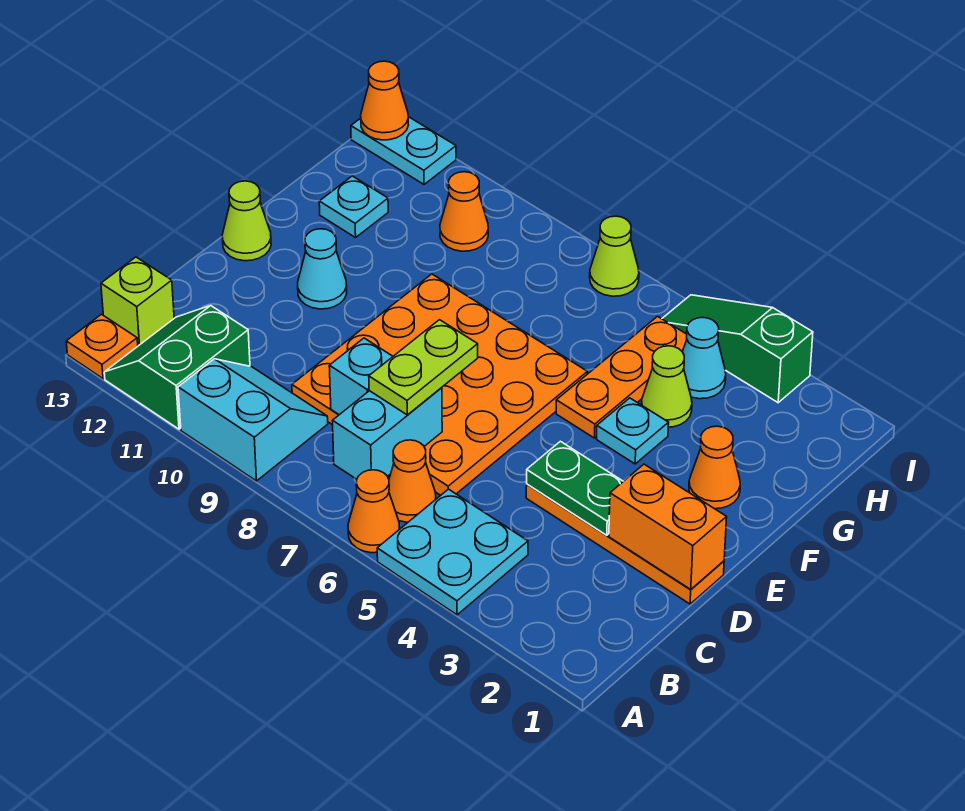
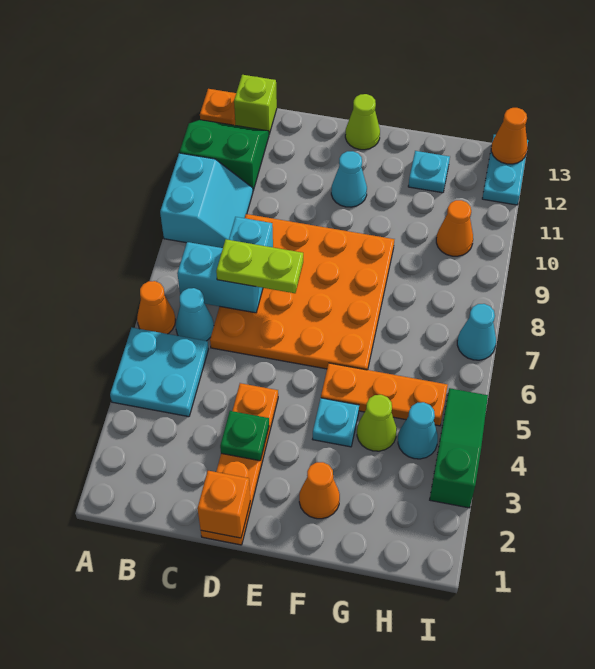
orange cone B6 level 1 -> cyan cone B6 level 1
orange brick D1:D2 level 2 -> orange brick D1 level 2
green plate D3:D4 level 2 -> green plate D3 level 2
lime cone I7 level 1 -> cyan cone I7 level 1

